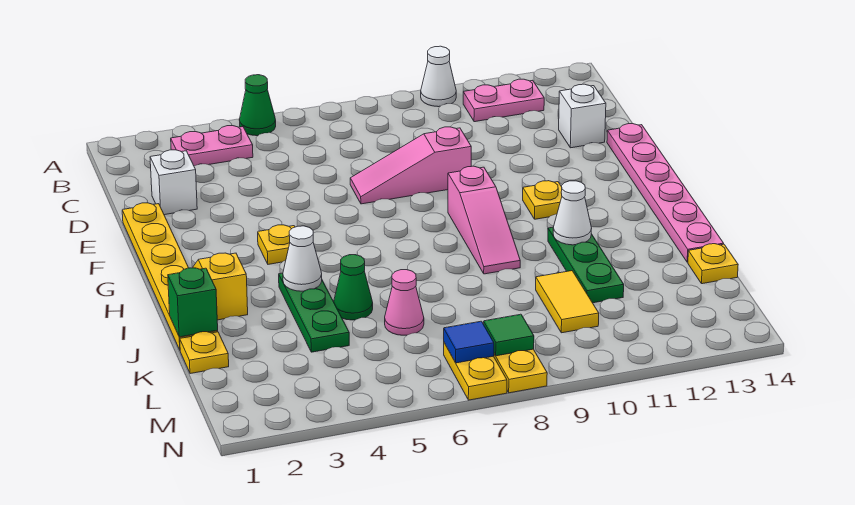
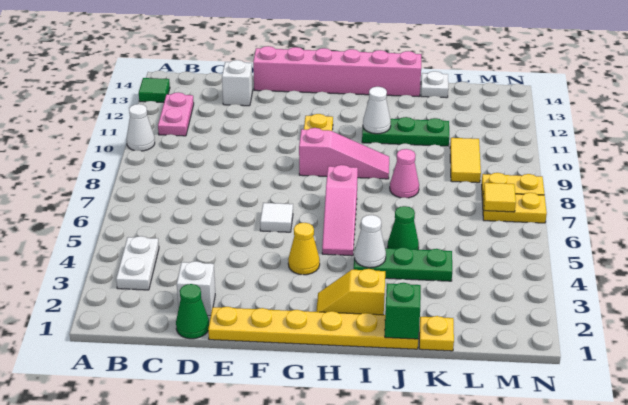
green cone A5 level 1 -> green cone D1 level 1
pink plate B3:B4 level 1 -> white plate B3:B4 level 1
pink slope E7:E9 level 1 top 9 -> pink slope H5:H7 level 1 top 7
pink plate E14:J14 level 1 -> pink brick E14:J14 level 1
none -> white tile F6 level 1
yellow plate G4 level 1 -> yellow cone G4 level 1
pink cone K6 level 1 -> pink cone J8 level 1
yellow tile K10:L10 level 1 -> yellow tile L9:L10 level 1
yellow plate K14 level 1 -> white plate K14 level 1
blue tile M7 level 2 -> yellow tile M7 level 2
green tile M8 level 2 -> green tile A13 level 1

